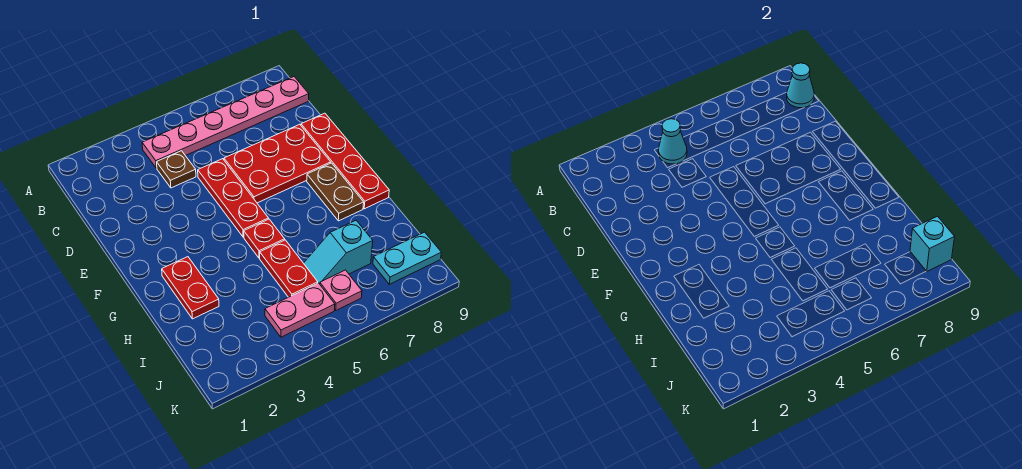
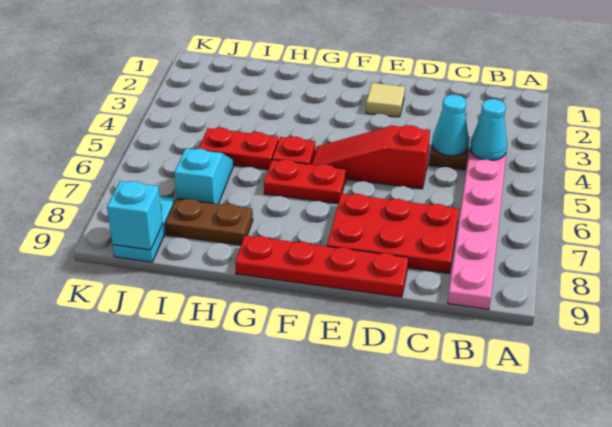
cyan cone B9 level 2 -> cyan cone C4 level 2
red plate D5:F5 level 1 -> red slope D5:F5 level 1 top D
red plate D6:E8 level 1 -> red plate C7:E8 level 1
none -> tan tile E2 level 1
brown plate F8:G8 level 1 -> brown plate H8:I8 level 1
red plate G2:H2 level 1 -> red plate F6:G6 level 1
pink plate J4:J5 level 1 -> none
pink plate J6 level 1 -> none

